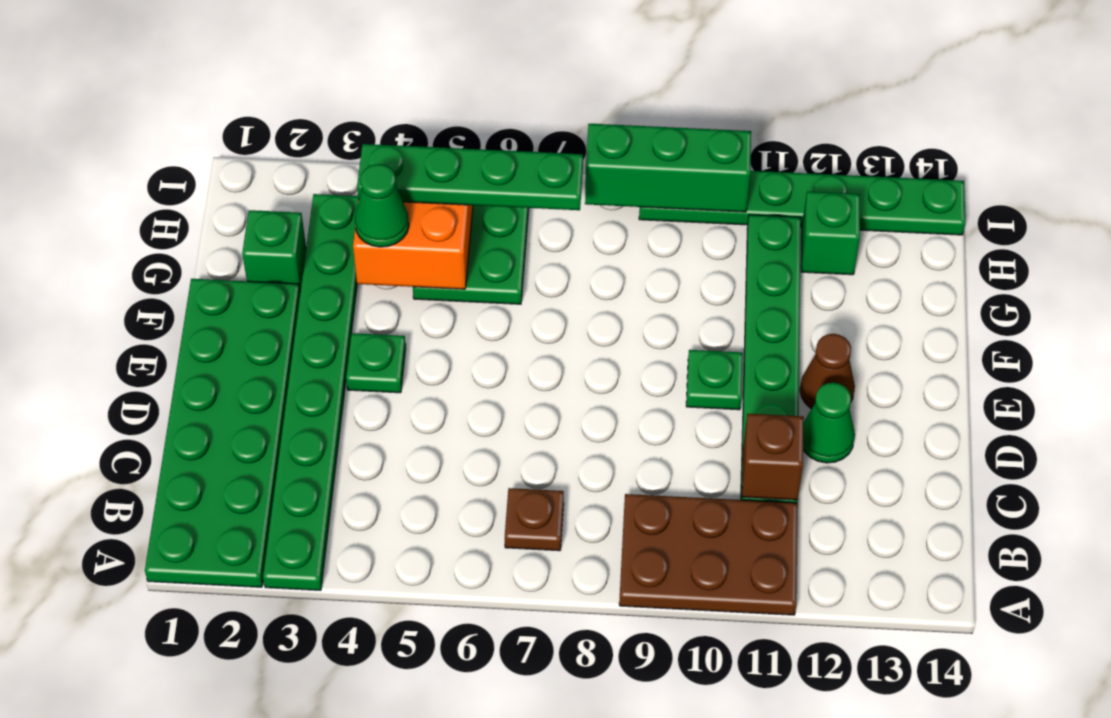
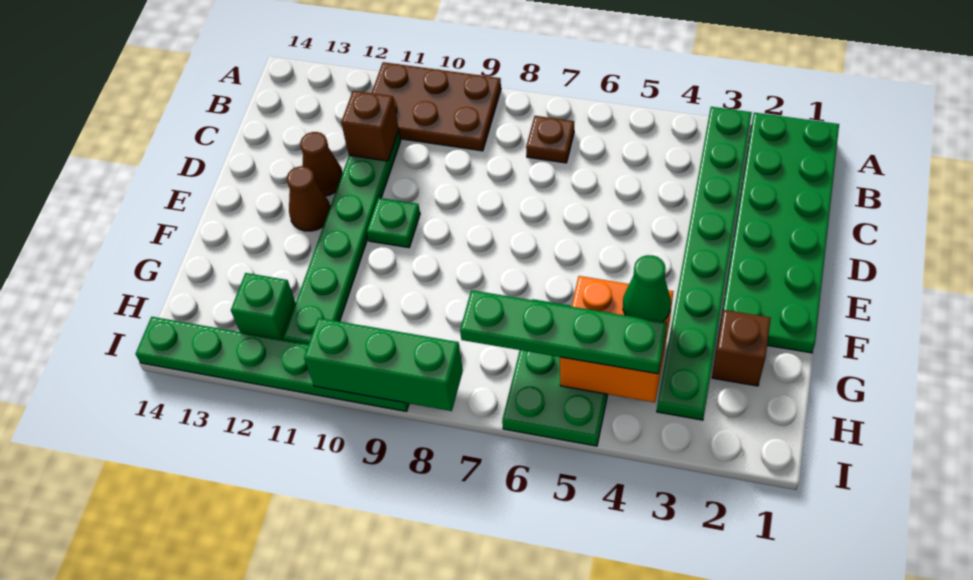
green cone D12 level 1 -> brown cone D12 level 1
green plate E4 level 1 -> none
green brick G2 level 1 -> brown brick G2 level 1

